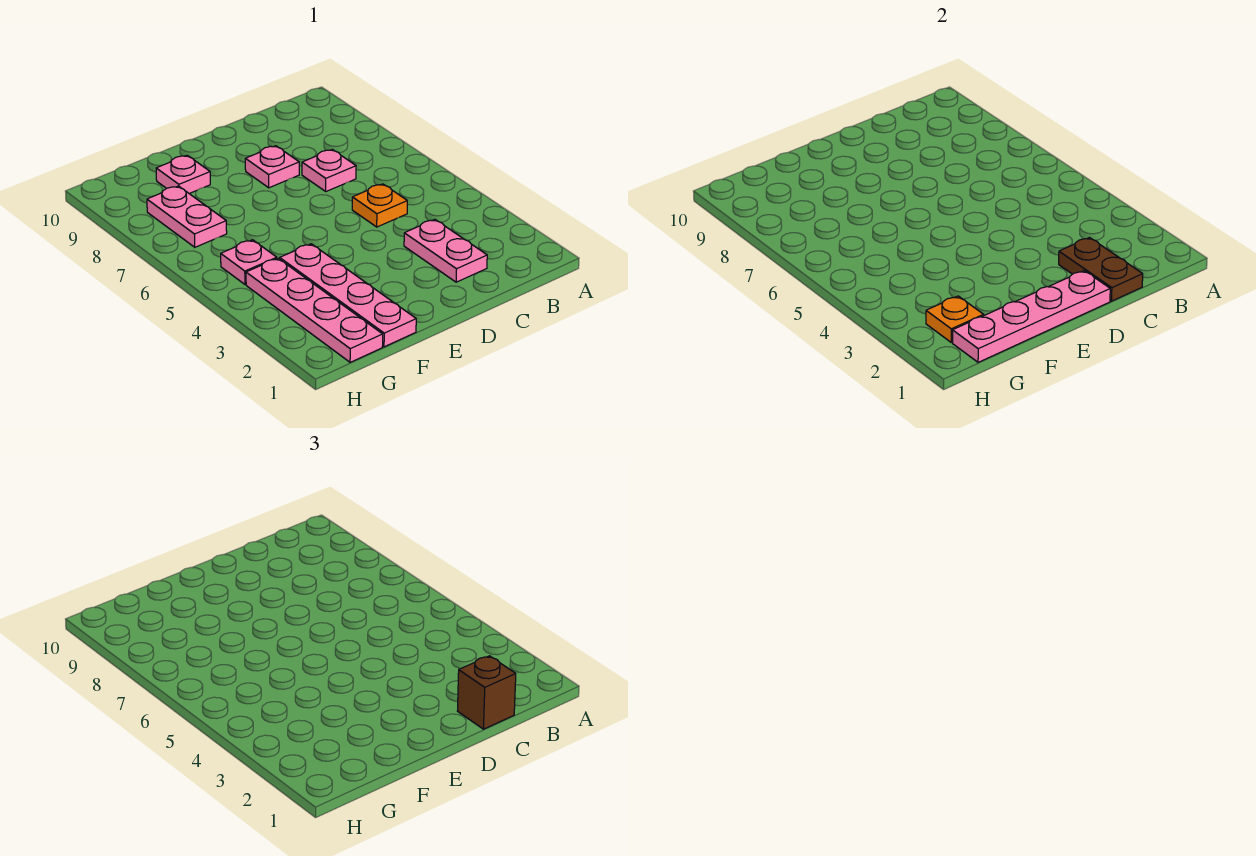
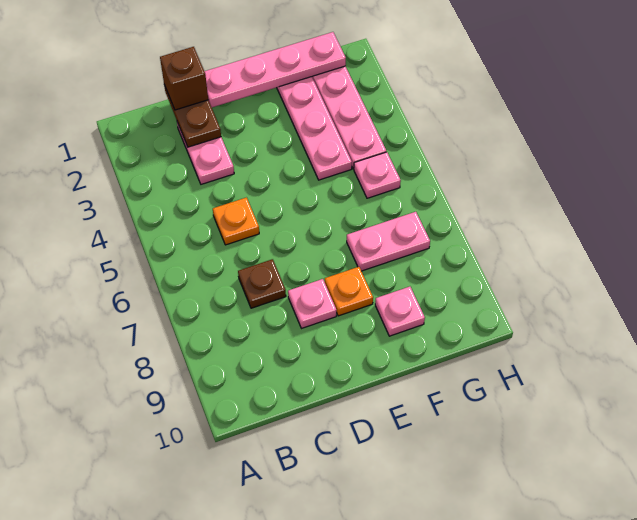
pink plate C7 level 1 -> brown plate C7 level 1
orange plate G2 level 2 -> orange plate E8 level 1
pink plate G7:G8 level 1 -> pink plate F7:G7 level 1

